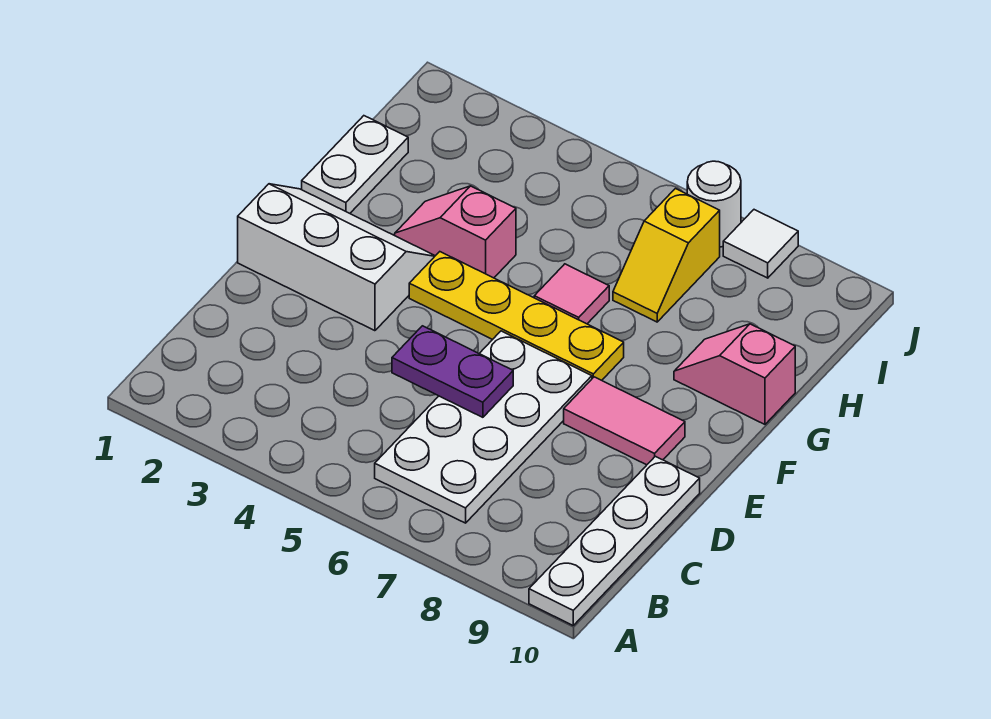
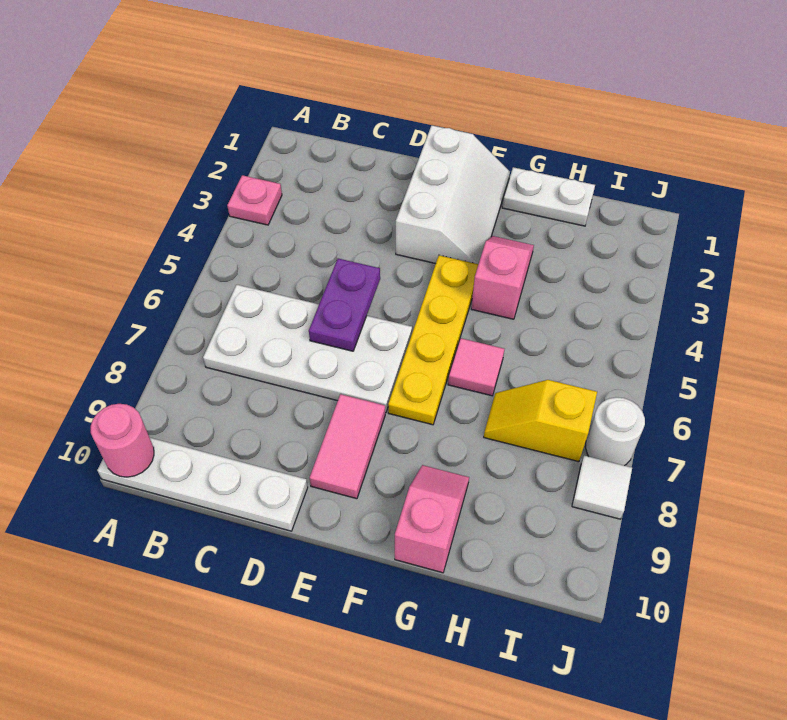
none -> pink plate A3 level 1
none -> pink round brick A10 level 2

